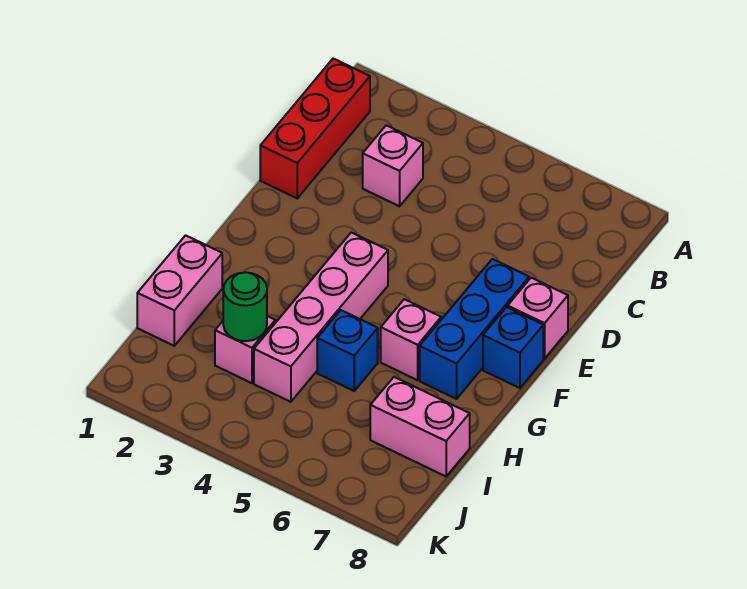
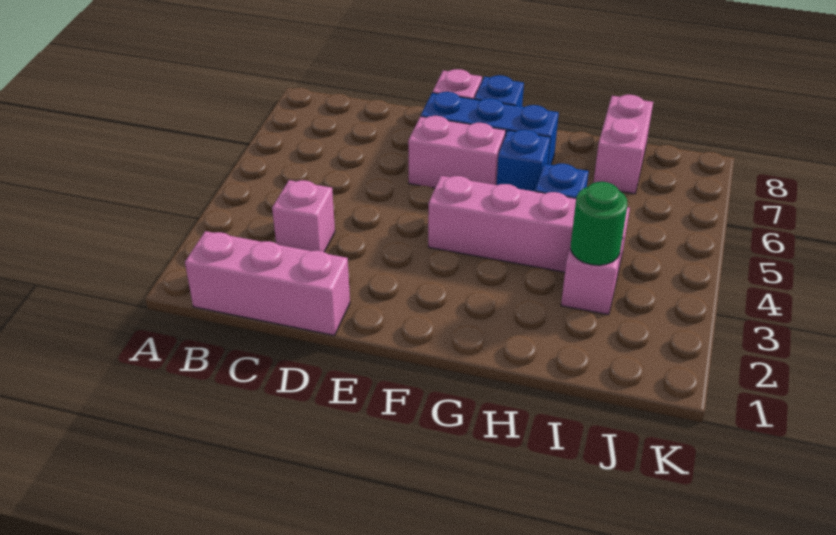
red brick B1:D1 level 1 -> pink brick B1:D1 level 1
pink brick G6 level 1 -> blue brick G6 level 1
pink brick H1:I1 level 1 -> pink brick E6:F6 level 1

